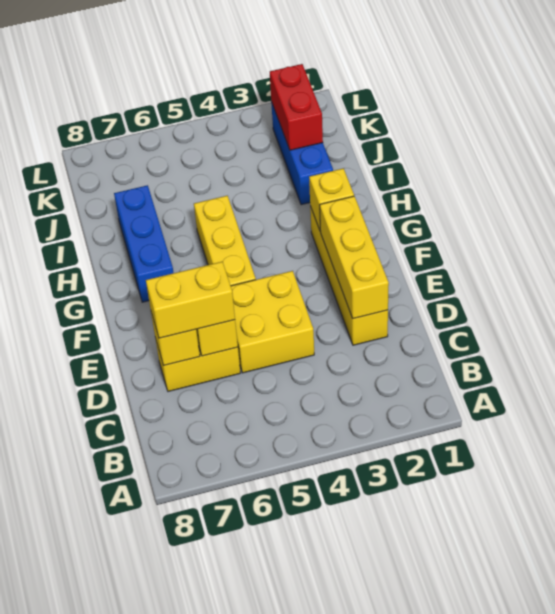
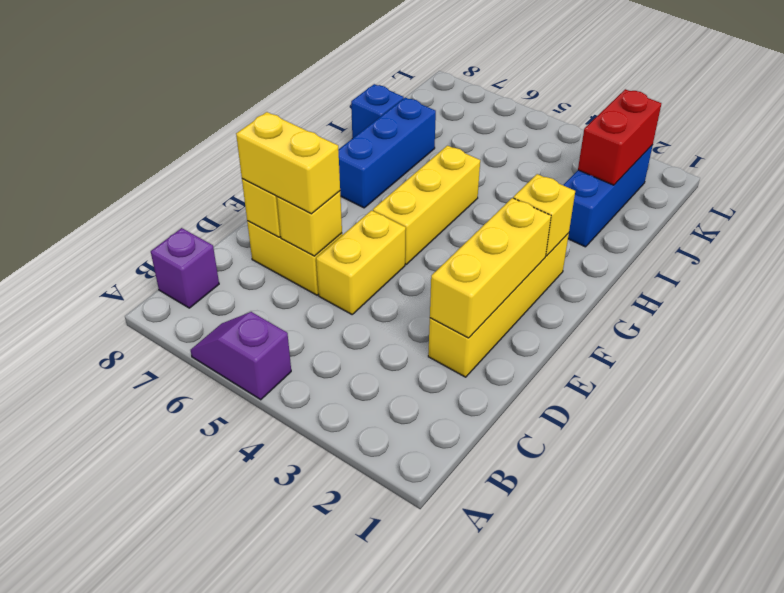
none -> purple slope A5:A6 level 1 top 5
none -> purple brick B8 level 1
yellow brick D4:E5 level 1 -> yellow brick D5:E5 level 1
none -> blue brick I8 level 1

